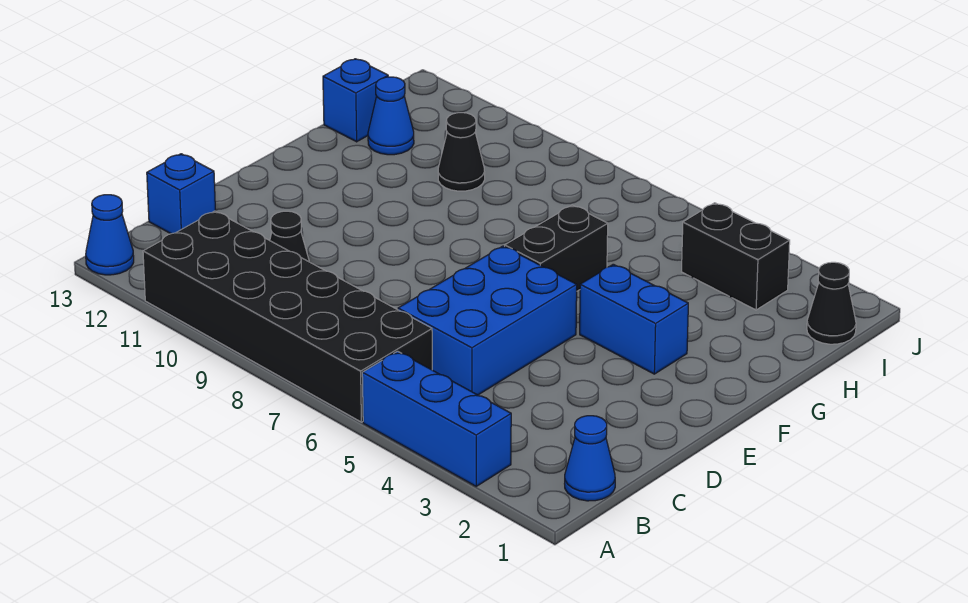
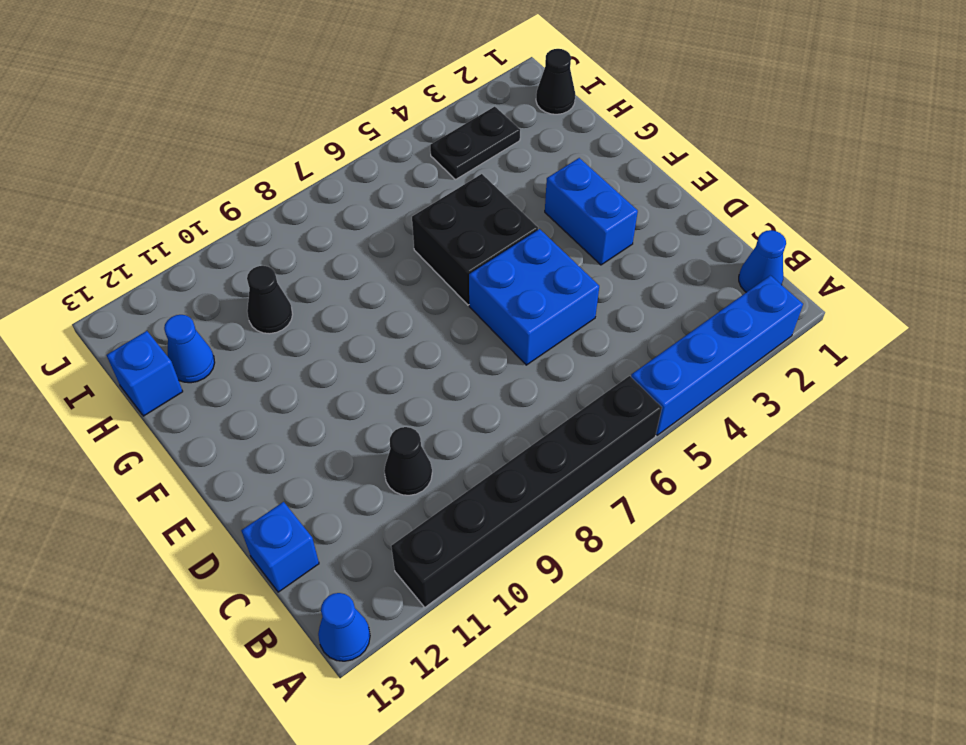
blue brick A3:A5 level 1 -> blue brick A2:A5 level 1
black brick A6:B11 level 1 -> black brick A6:A11 level 1
blue brick C5:E6 level 1 -> blue brick D5:E6 level 1
blue brick F3:F4 level 1 -> blue brick E3:F3 level 1
black brick F6:G6 level 1 -> black brick F5:G6 level 1
black brick I3:I4 level 1 -> black plate I3:I4 level 1

